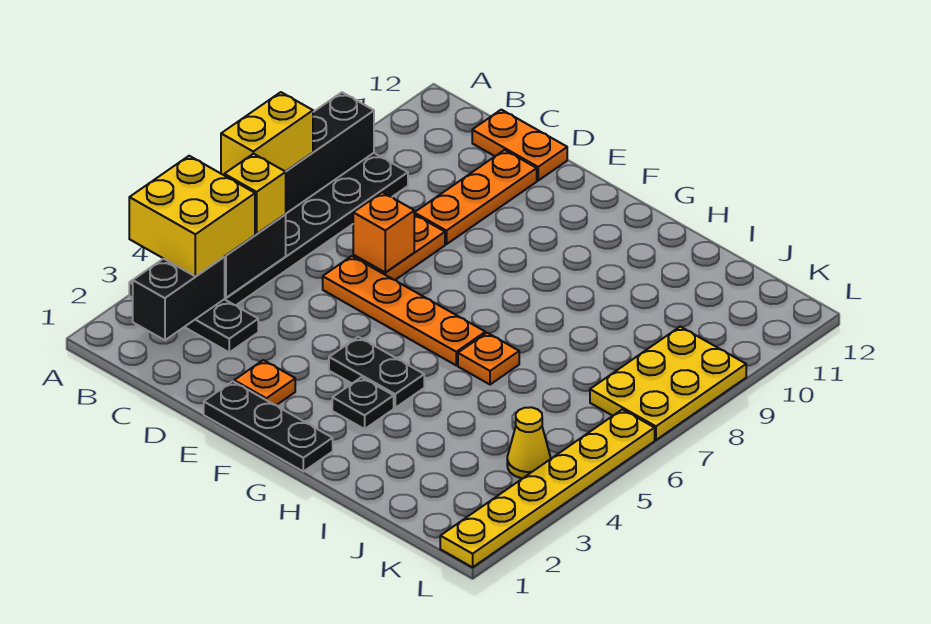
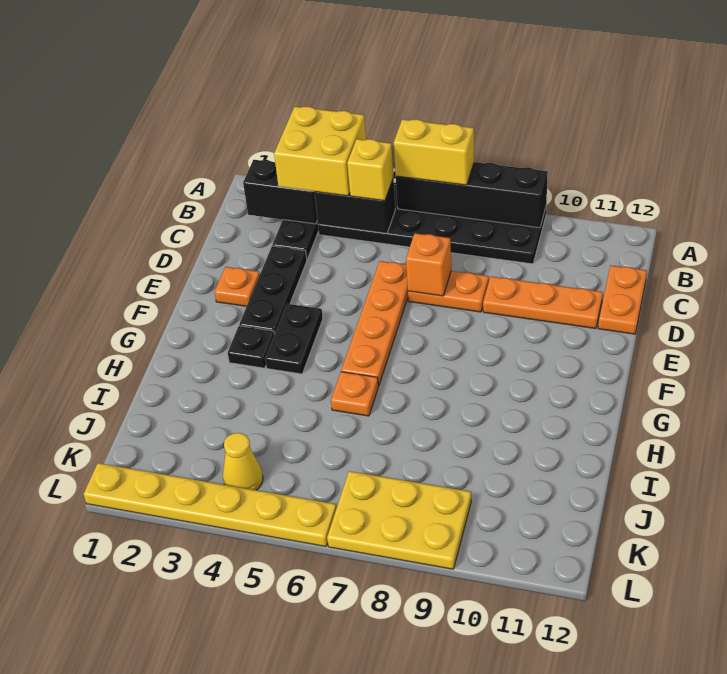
black plate E1:G1 level 1 -> black plate D3:F3 level 1

